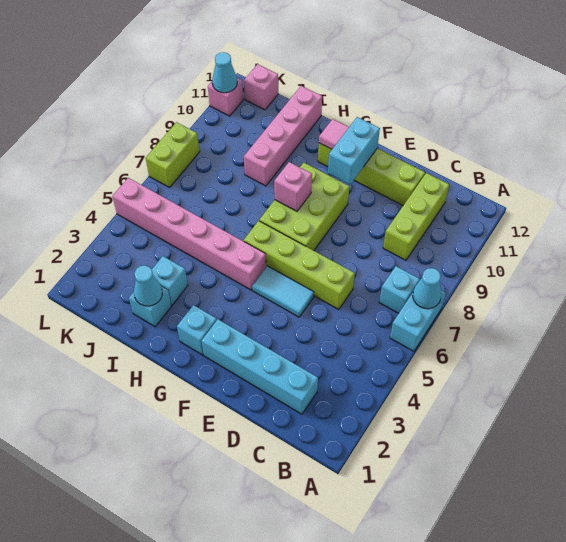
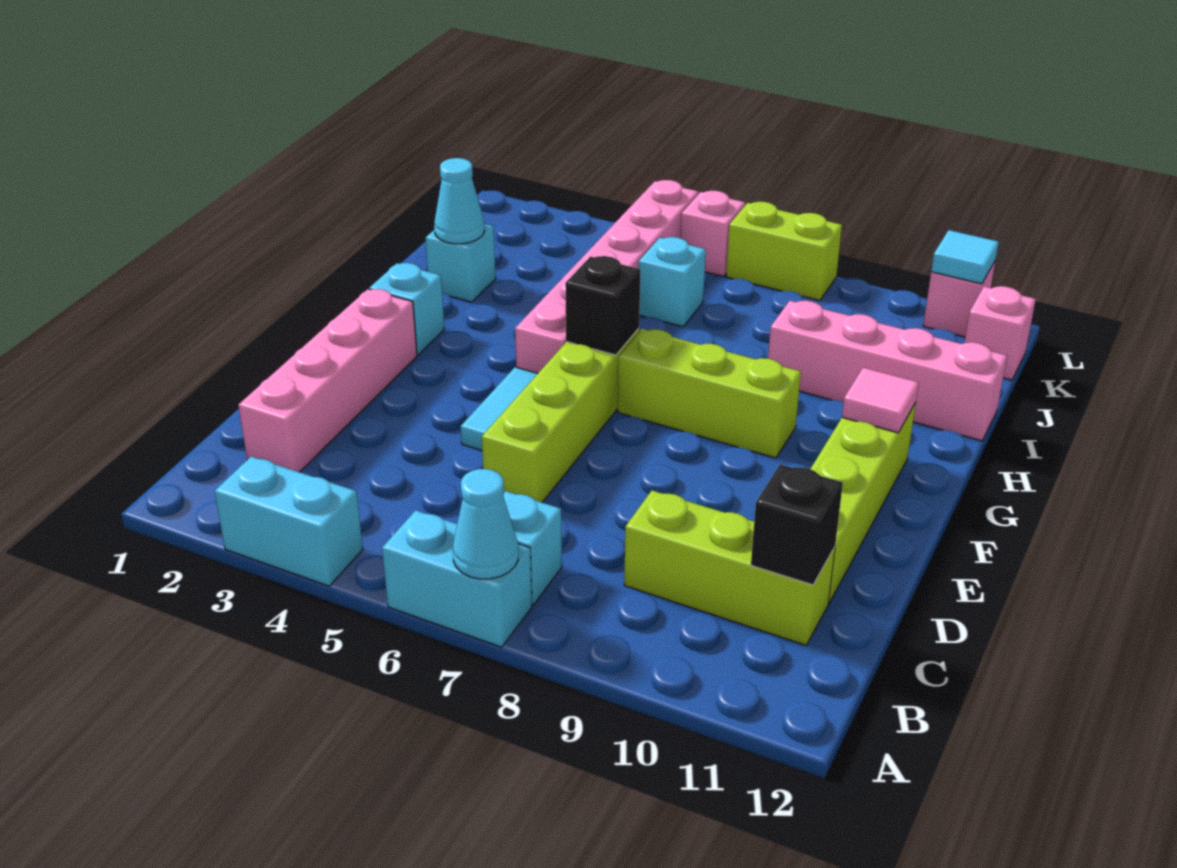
cyan brick C2:F2 level 1 -> pink brick C2:F2 level 1
none -> black brick C11 level 2
lime brick F7:G9 level 1 -> lime brick G7:G9 level 1
cyan brick F10:F11 level 2 -> cyan brick A3:A4 level 1
none -> black brick G6 level 2
pink brick G8 level 2 -> pink brick L6 level 1
cyan brick I3 level 1 -> cyan brick J6 level 1
cyan cone L11 level 2 -> cyan tile L11 level 2

